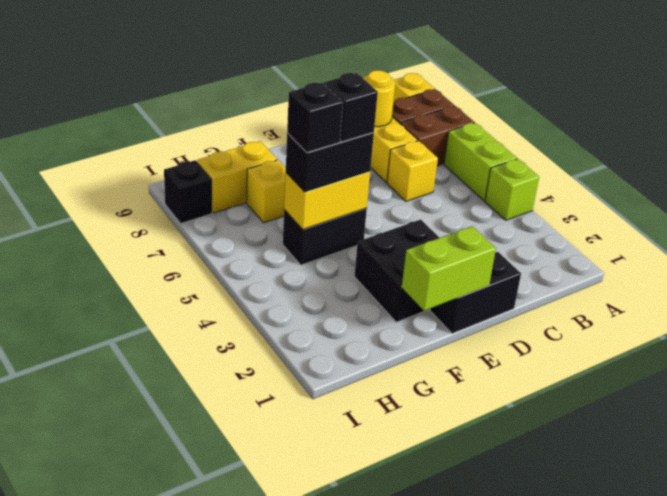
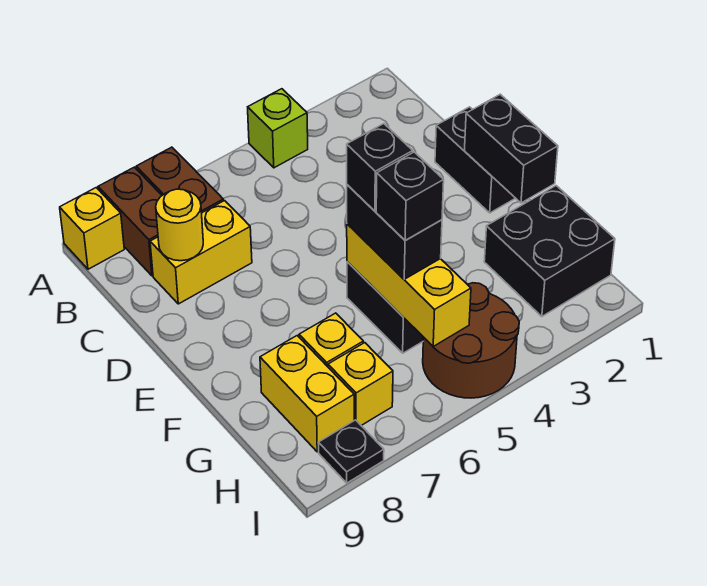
lime brick A5:A6 level 1 -> none
yellow brick C6 level 1 -> yellow brick H7 level 1
lime brick E1:F1 level 2 -> black brick E1:F1 level 2
black brick E2:F3 level 1 -> black brick G1:H2 level 1
yellow brick F5:G5 level 2 -> yellow brick F5:H5 level 2
none -> brown round brick H4:I5 level 1
black brick I8 level 1 -> black plate I8 level 1

